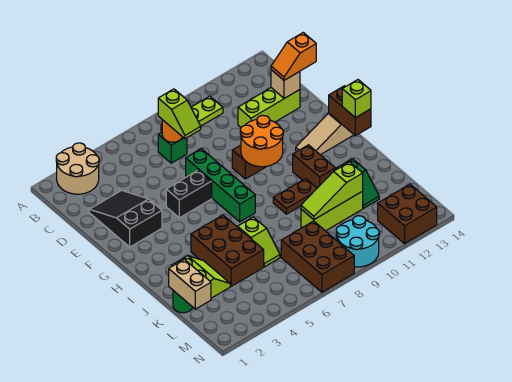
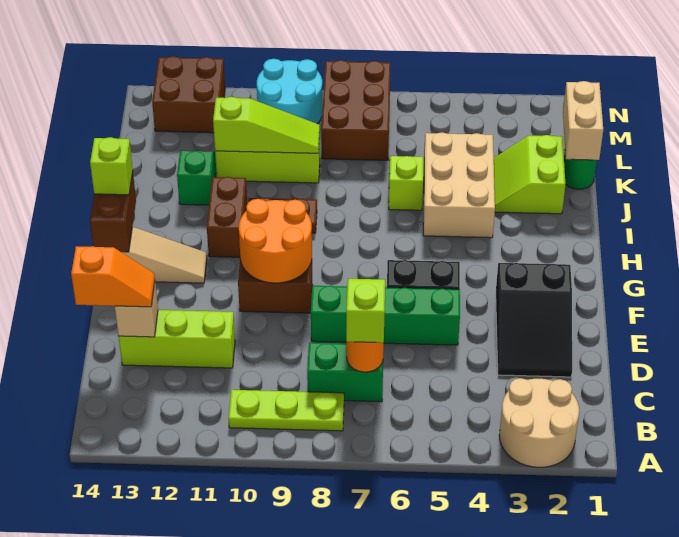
green brick C7 level 1 -> green brick C7:C8 level 1
green brick E7:H7 level 1 -> green brick E5:E8 level 1
brown brick I4:K5 level 1 -> tan brick I4:K5 level 1

